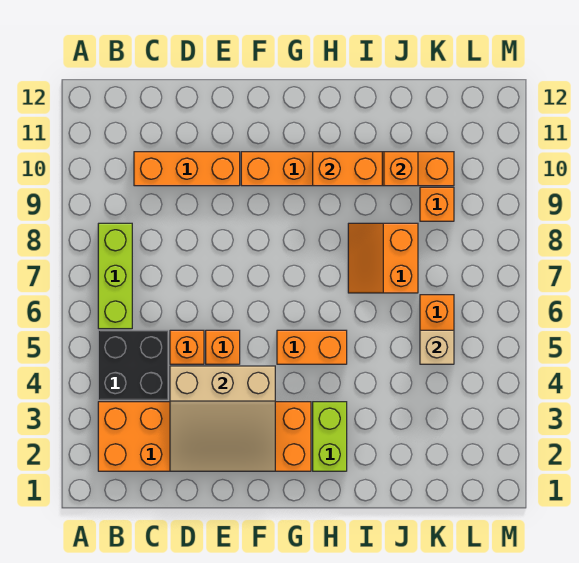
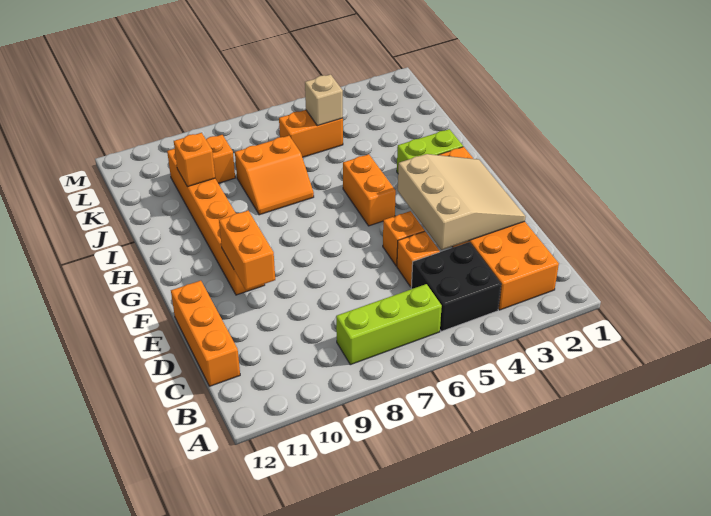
orange brick C10:E10 level 1 -> orange brick C12:E12 level 1
orange brick H10:I10 level 2 -> orange brick E10:F10 level 2

